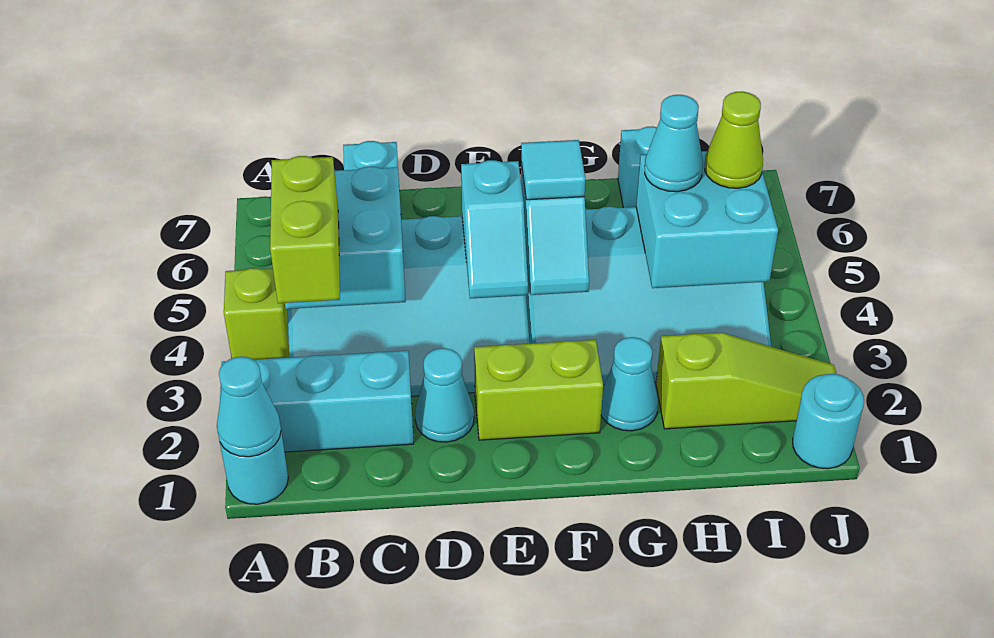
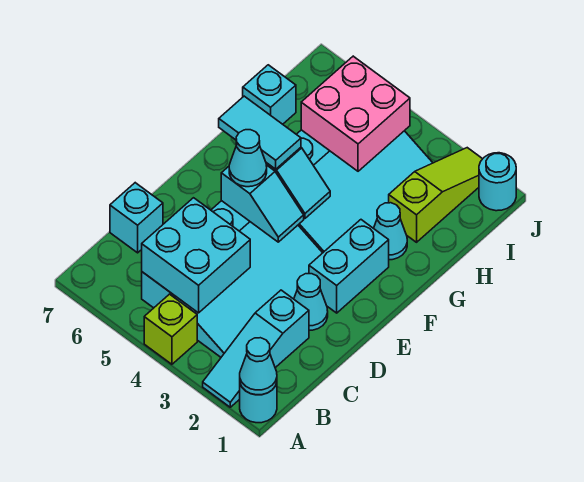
cyan brick A2:C2 level 1 -> cyan slope A2:C2 level 1 top C
lime brick B3:B4 level 3 -> none
lime brick E2:F2 level 1 -> cyan brick E2:F2 level 1
cyan tile F5 level 3 -> cyan tile F5:F6 level 3
cyan brick H4:I5 level 2 -> pink brick H4:I5 level 2
cyan cone H5 level 3 -> cyan cone E5 level 3
lime cone I5 level 3 -> none

